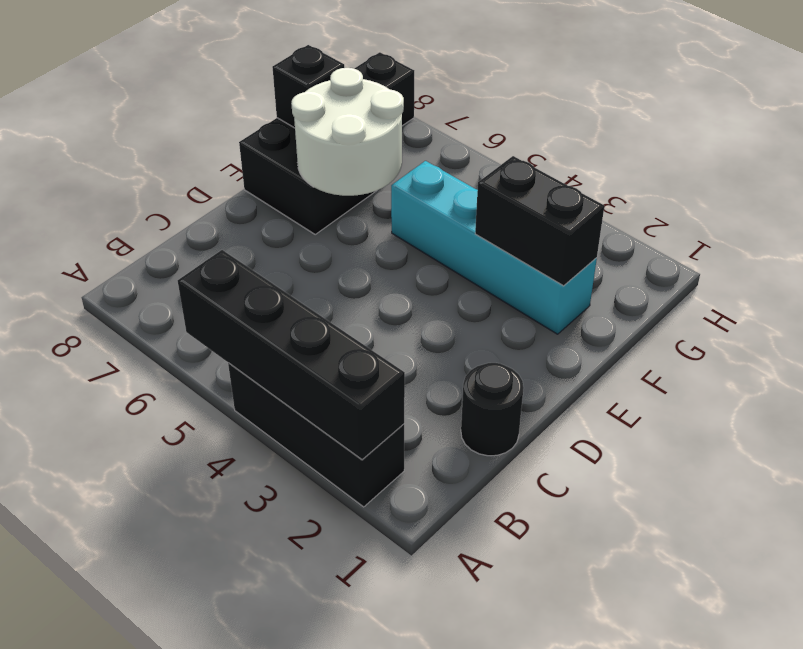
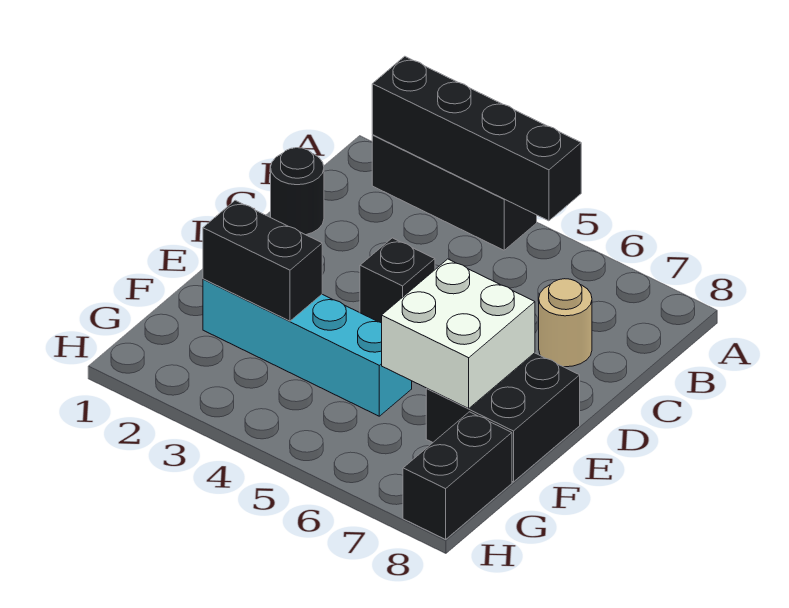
none -> tan round brick C7 level 1
white round brick E6:F7 level 2 -> white brick E6:F7 level 2
black brick F8 level 2 -> black brick D4 level 1

